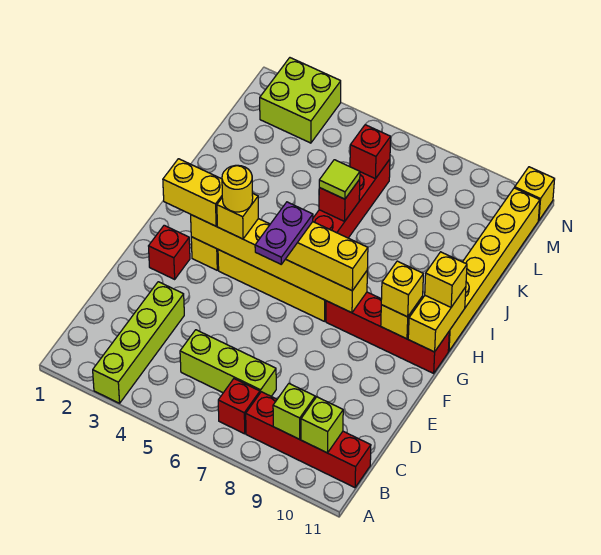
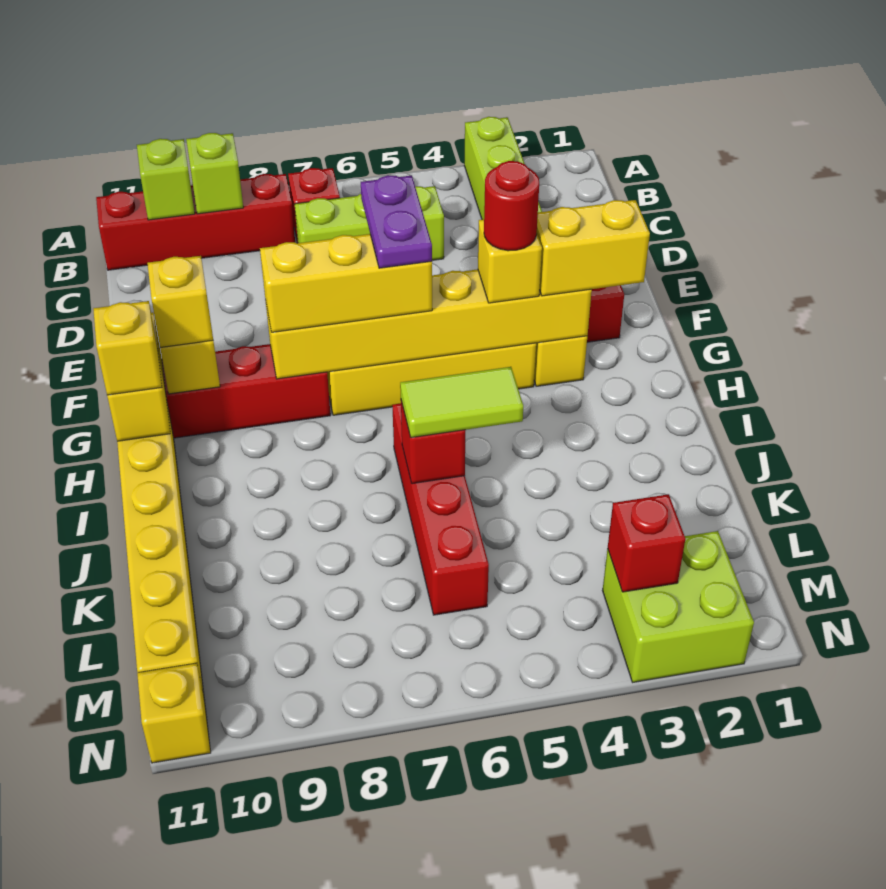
yellow round brick G4 level 4 -> red round brick G4 level 4
lime tile J6 level 3 -> lime tile J5:J6 level 3
red brick L6 level 2 -> red brick M3 level 2

